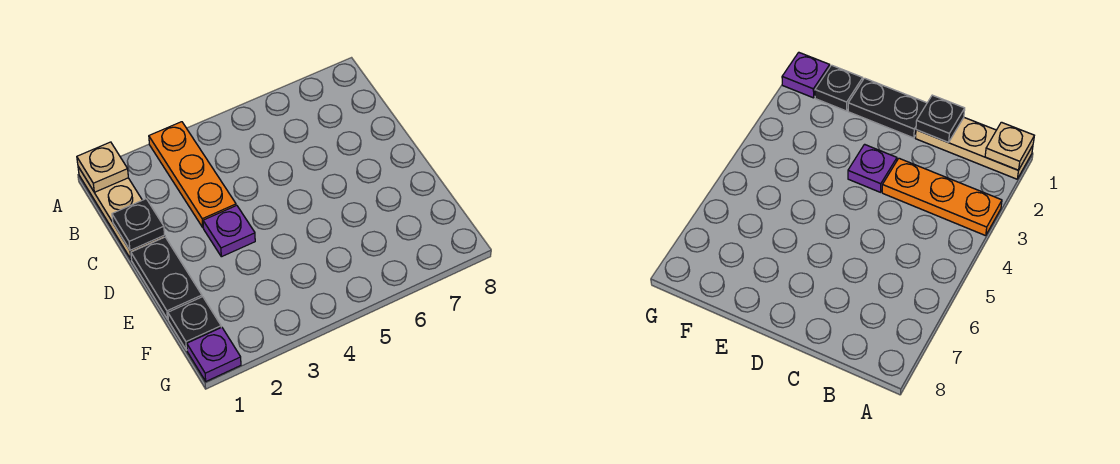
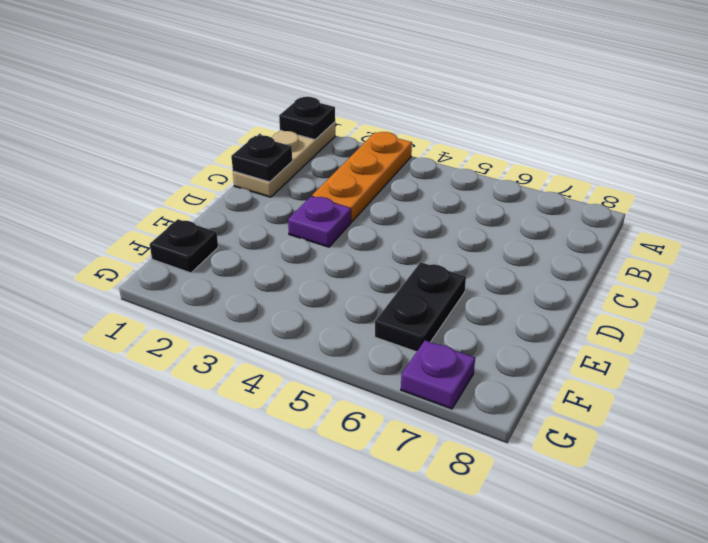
tan plate A1 level 2 -> black plate A1 level 2
black plate D1:E1 level 1 -> black plate E6:F6 level 1
purple plate G1 level 1 -> purple plate G7 level 1

